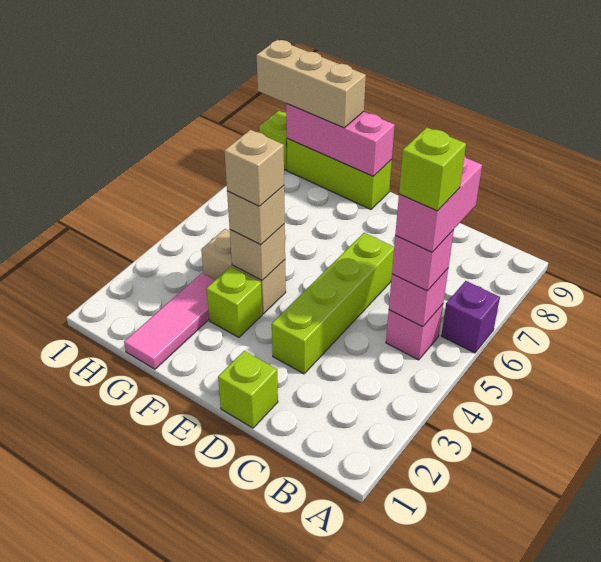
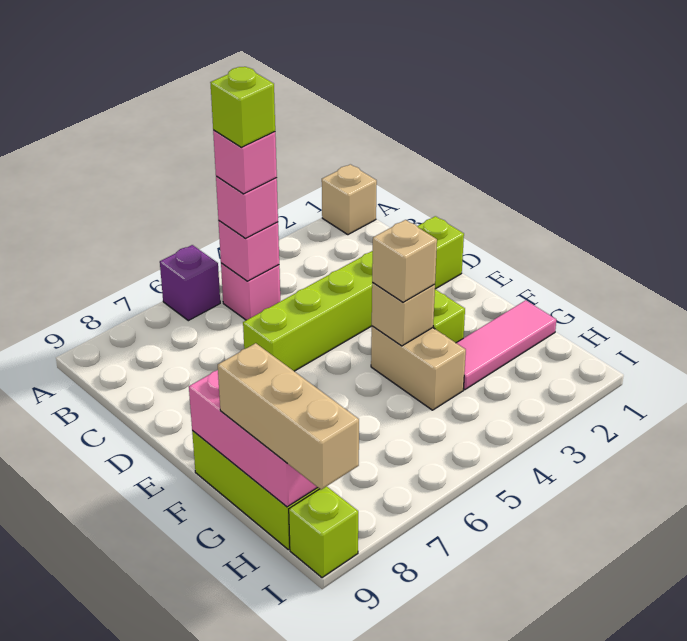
pink brick B5:B6 level 4 -> pink brick B5 level 4
tan brick F4 level 4 -> tan brick A1 level 1

